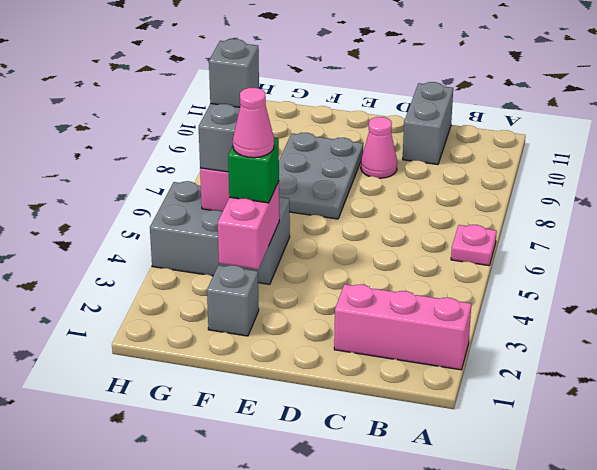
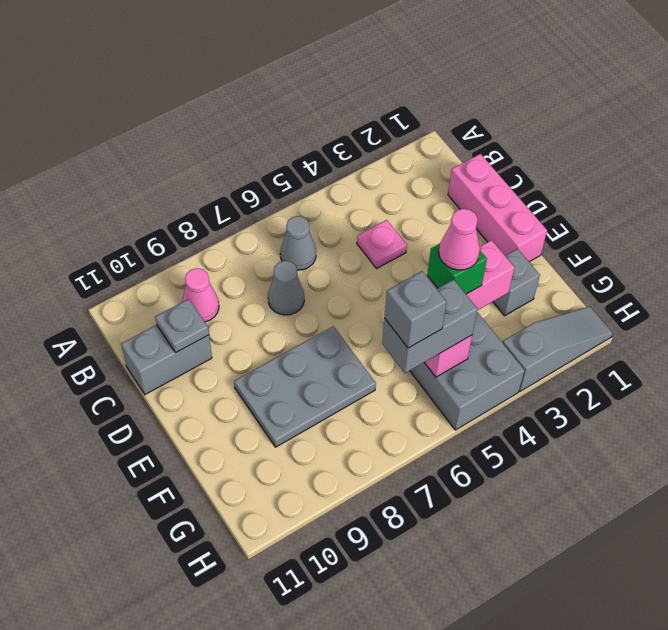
pink brick A2:C2 level 1 -> pink brick C1:E1 level 1
pink plate A6 level 1 -> pink plate C4 level 1
none -> grey cone B6 level 1
none -> grey cone C7 level 1
none -> grey plate C10 level 2
pink cone D9 level 1 -> pink cone B9 level 1
none -> grey slope H1:H3 level 1 top 3

